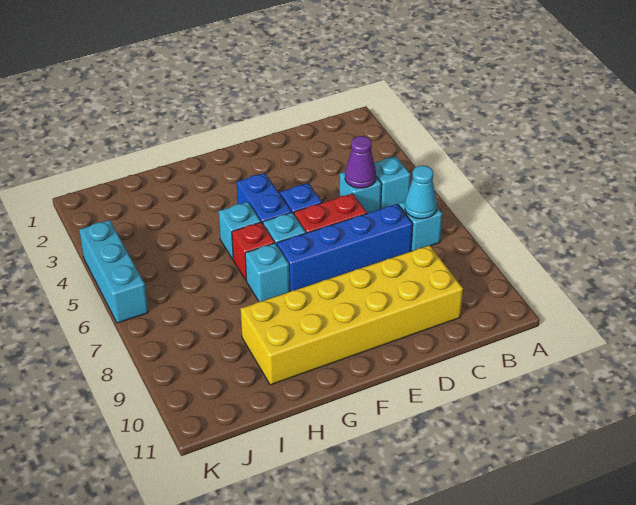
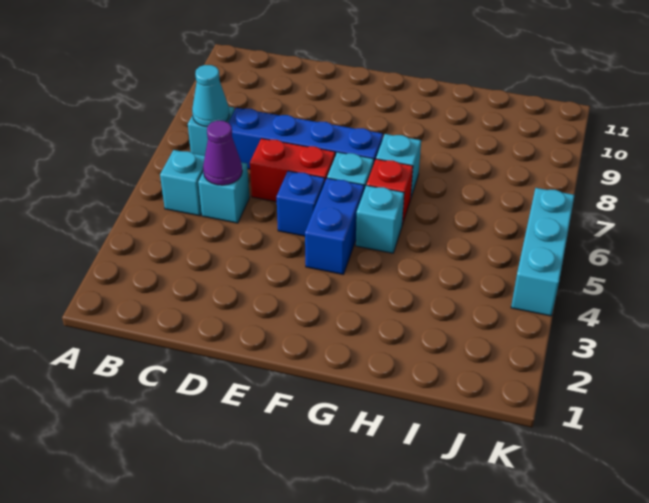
yellow brick C9:H10 level 1 -> none

